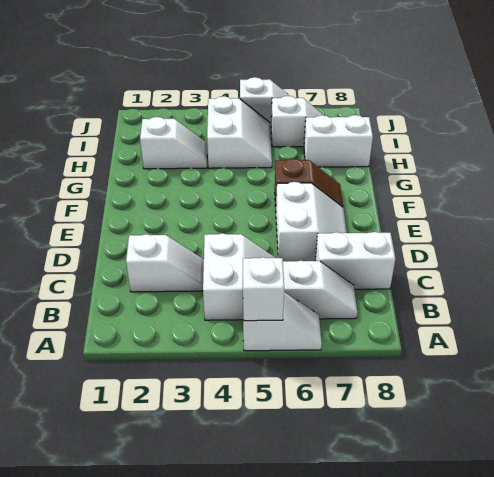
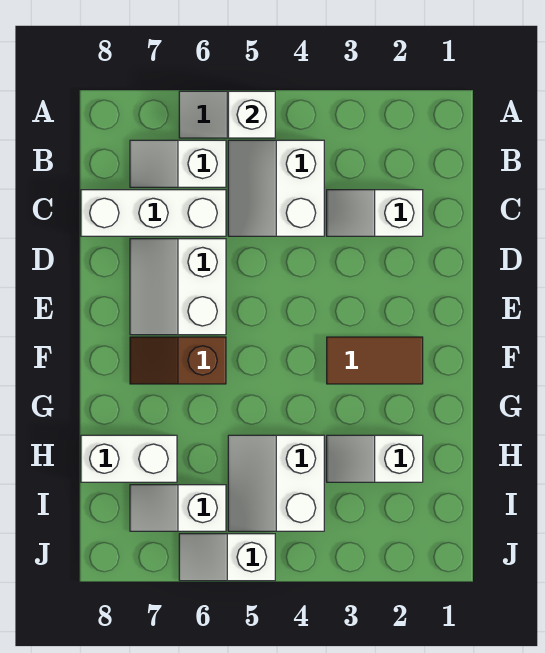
white brick C7:C8 level 1 -> white brick C6:C8 level 1
none -> brown tile F2:F3 level 1

